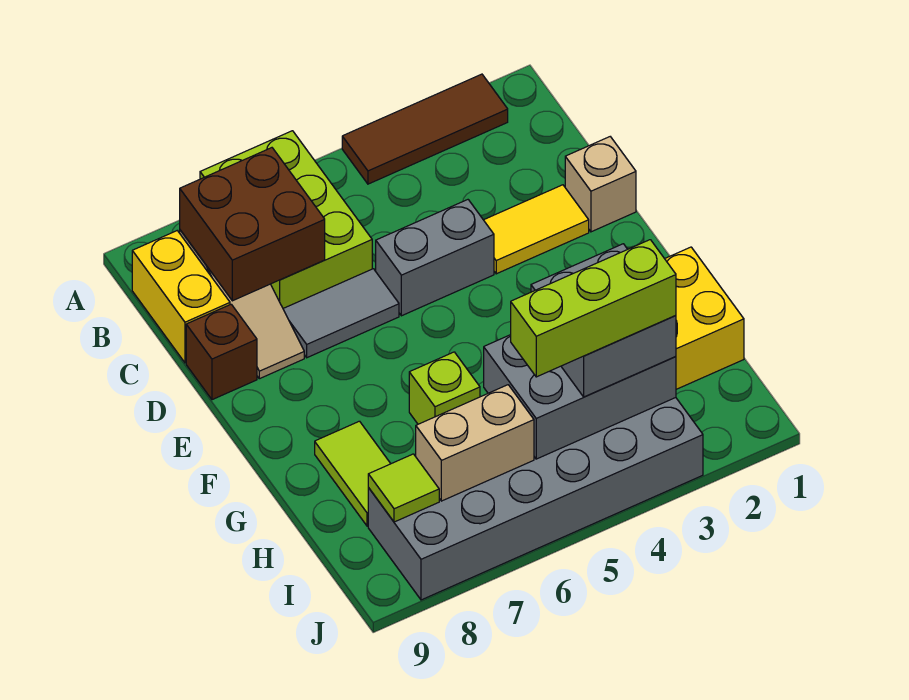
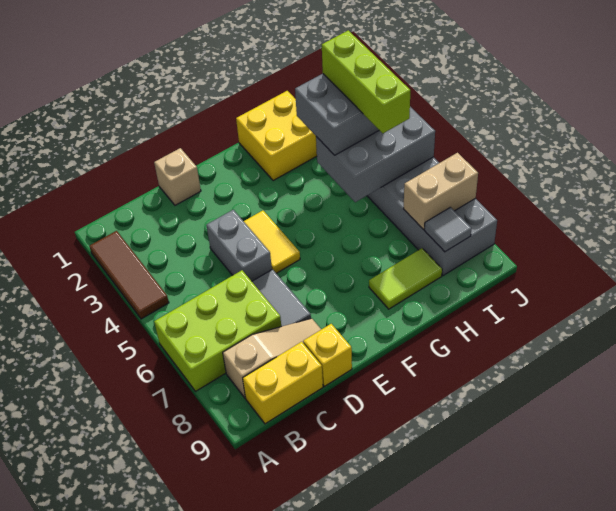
brown brick B7:C8 level 2 -> none
yellow tile D2:D3 level 1 -> yellow tile E4:E5 level 1
brown brick D9 level 1 -> yellow brick D9 level 1
lime brick G6 level 1 -> none
grey brick H3:I5 level 2 -> grey brick H4:J5 level 2
tan brick I6:I7 level 2 -> tan brick I7:J7 level 2
lime tile I8 level 2 -> grey tile I8 level 2

